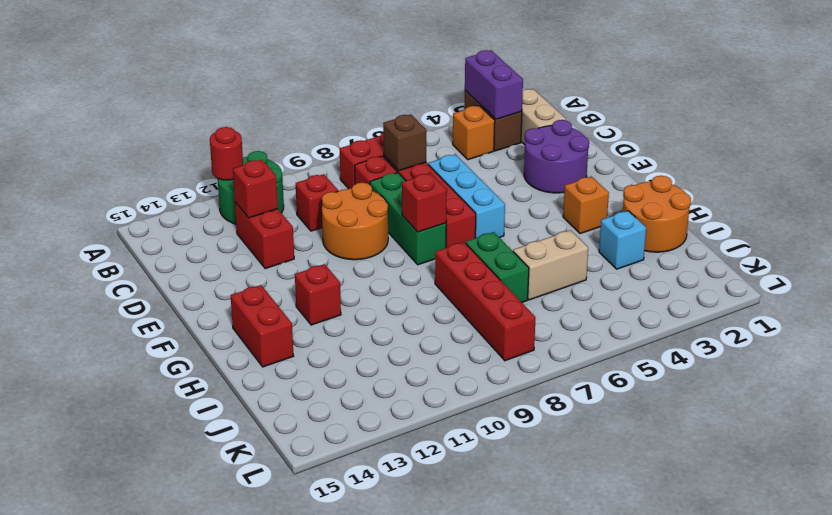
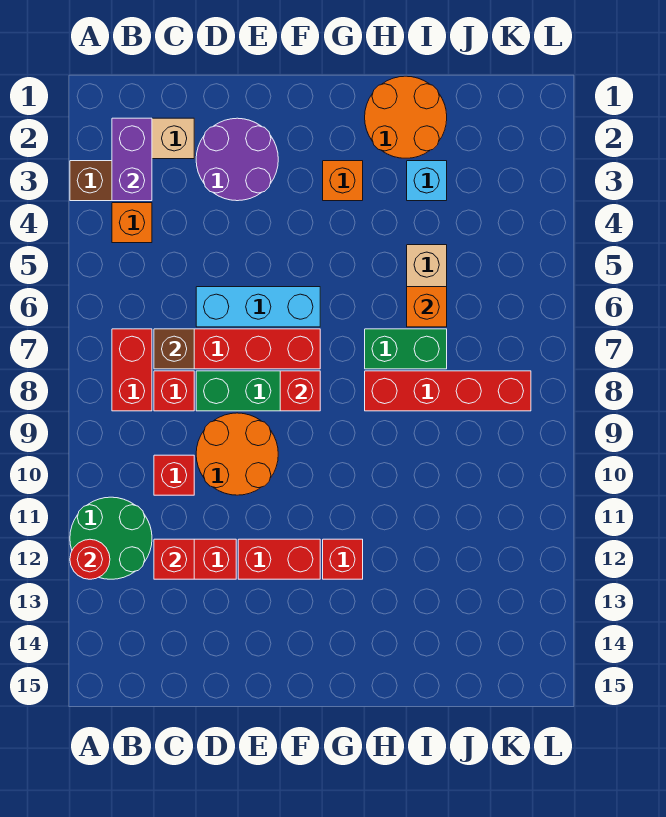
purple brick A3:B3 level 2 -> purple brick B2:B3 level 2
red brick G14:H14 level 1 -> red brick E12:F12 level 1
none -> orange brick I6 level 2

